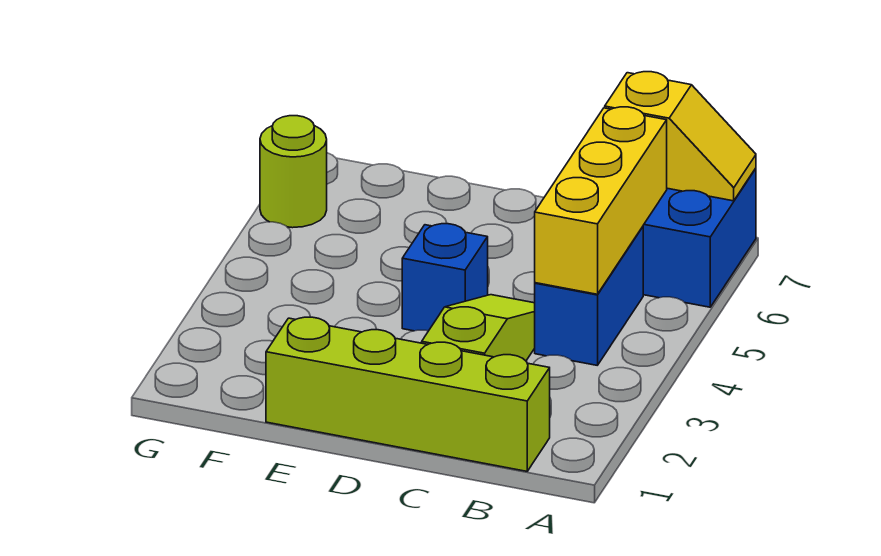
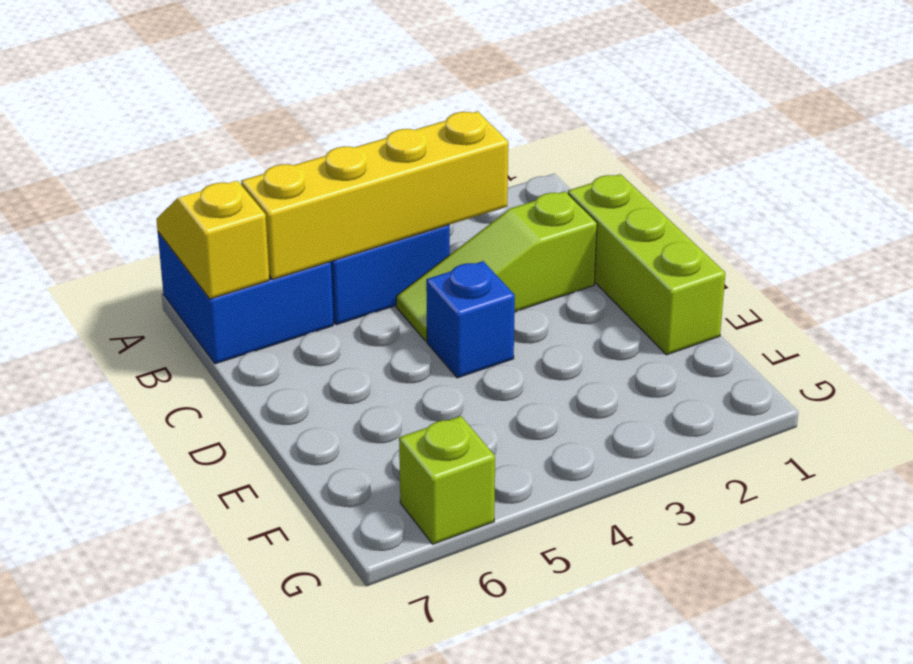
lime brick B1:E1 level 1 -> lime brick C1:E1 level 1
yellow brick B4:B6 level 2 -> yellow brick B3:B6 level 2
lime round brick G6 level 1 -> lime brick G6 level 1

